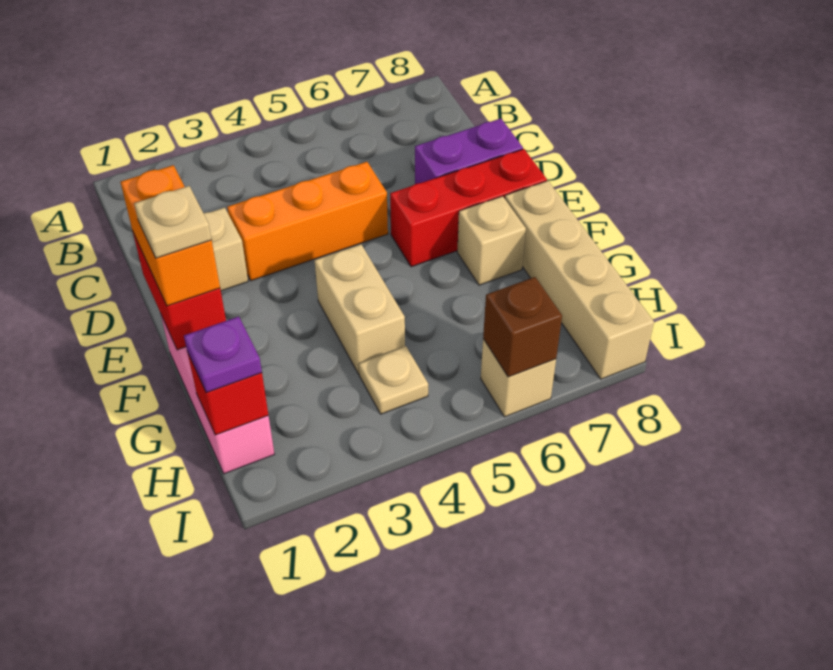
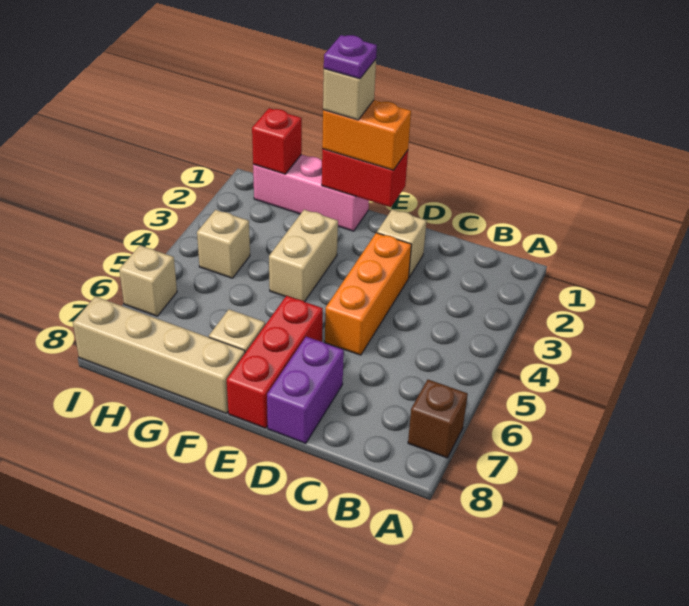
tan plate F1 level 4 -> tan brick F1 level 4
tan brick F4:G4 level 1 -> tan brick F3:F4 level 1
purple plate H1 level 3 -> purple plate F1 level 5
tan plate H4 level 1 -> tan brick H4 level 1
brown brick I6 level 2 -> brown brick A7 level 1

